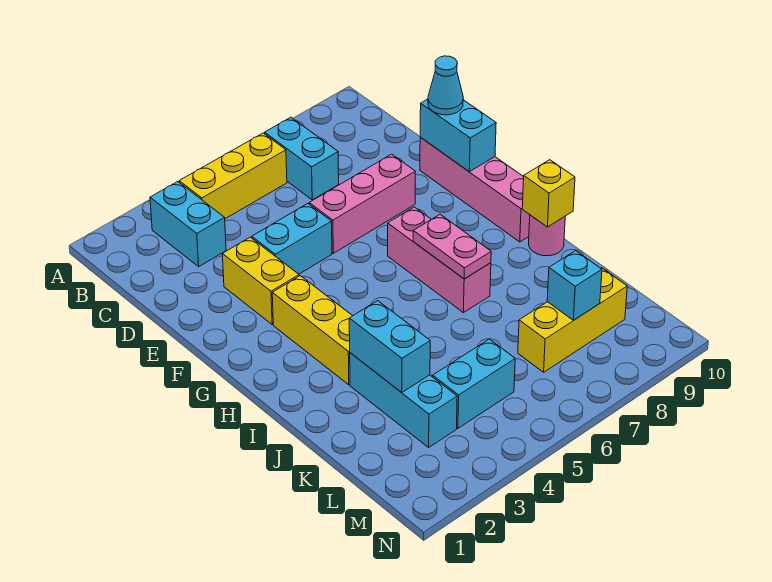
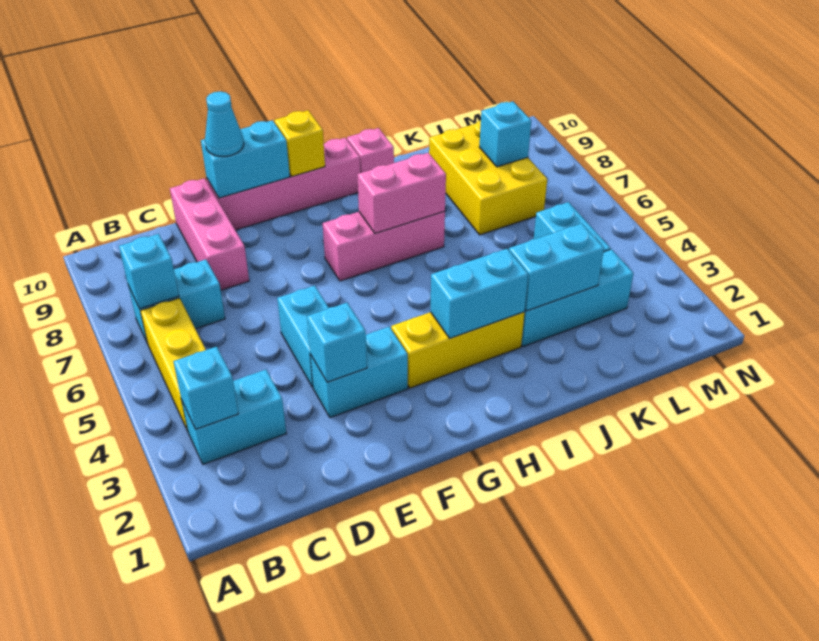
none -> cyan brick B3 level 2
none -> cyan brick B7 level 2
yellow brick E3:F3 level 1 -> cyan brick E3:F3 level 1
none -> cyan brick E3 level 2
pink brick E6:E8 level 1 -> pink brick D8:D10 level 1
none -> cyan brick H3:I3 level 2
pink plate H7:I7 level 2 -> pink brick H7:I7 level 2
pink round brick I10 level 1 -> pink brick I10 level 1
yellow brick I10 level 2 -> yellow brick G10 level 2
yellow brick L7:L9 level 1 -> yellow brick K7:L9 level 1

